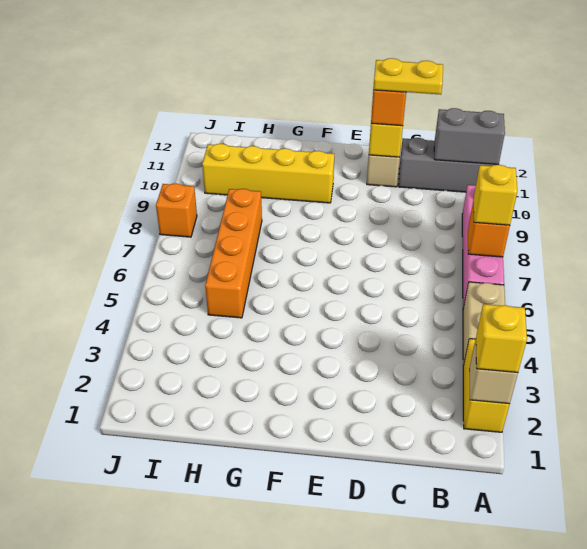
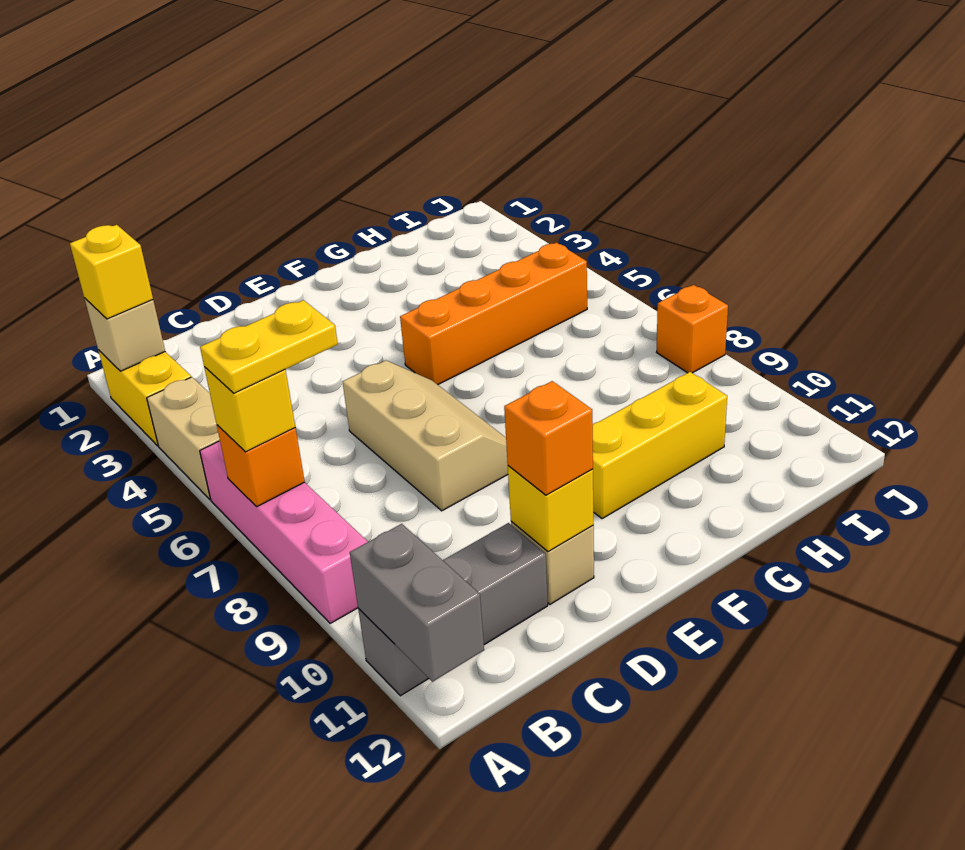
grey brick A11:B11 level 2 -> grey brick A11:A12 level 2
yellow plate C11:D11 level 4 -> yellow plate A7:B7 level 4
none -> tan slope D6:E8 level 1 top D
yellow brick F10:I10 level 1 -> yellow brick F10:H10 level 1
orange brick H5:H8 level 1 -> orange brick F5:I5 level 1

